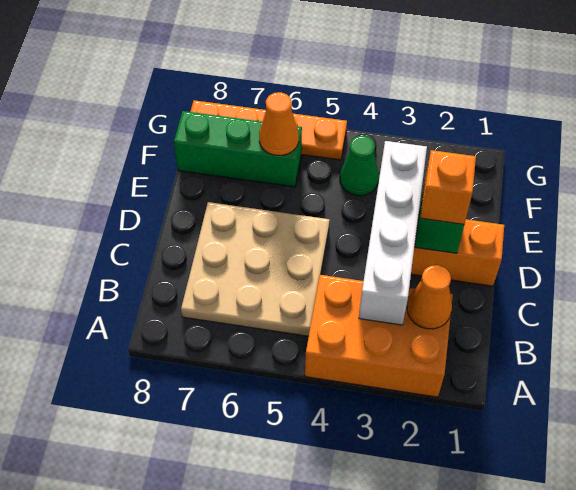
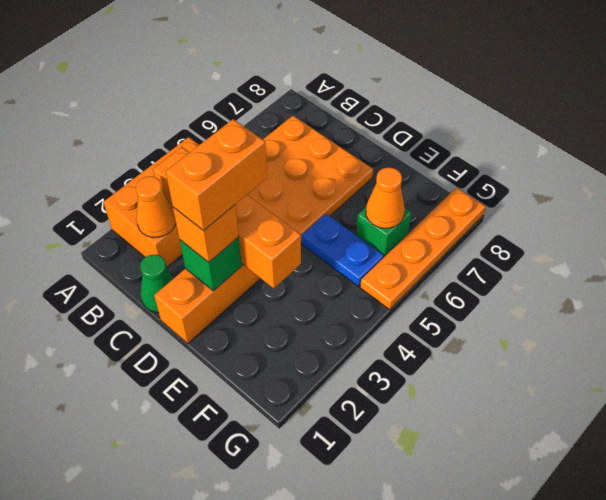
white brick B3:E3 level 2 -> orange brick B3:E3 level 2
tan plate B5:D7 level 1 -> orange plate B5:D7 level 1
none -> orange brick D2:D3 level 4
none -> blue plate E5:F5 level 1
green cone F4 level 1 -> green cone C1 level 1
green brick F6:F8 level 1 -> green brick F6 level 1

